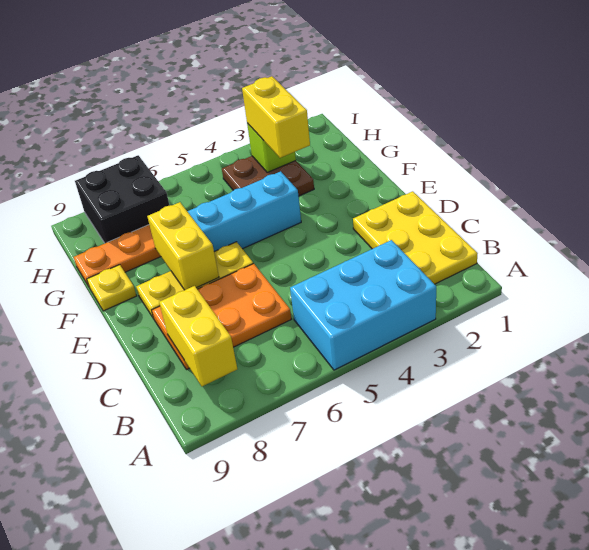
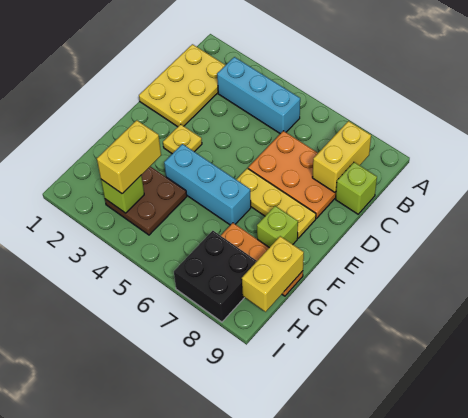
cyan brick A3:B5 level 1 -> cyan brick B3:B5 level 1
none -> lime brick C9 level 1
yellow brick E7:F7 level 2 -> yellow brick G9:H9 level 2
none -> lime brick F8 level 1
yellow plate F9 level 1 -> yellow plate E3 level 1

